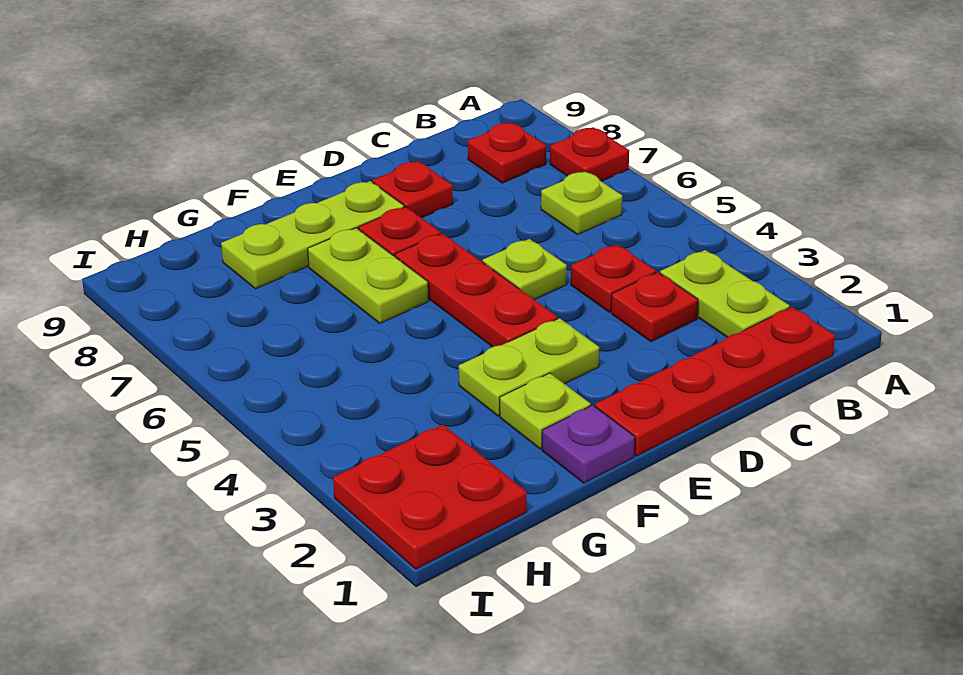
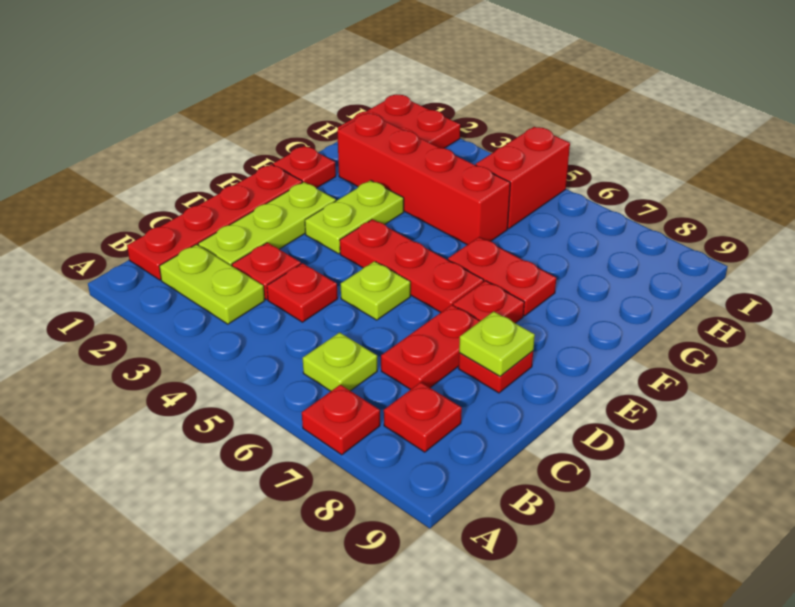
none -> red plate C7:D7 level 1
lime plate E8:G8 level 1 -> lime plate C2:E2 level 1
purple plate F1 level 1 -> red plate F1 level 1
lime plate F2 level 1 -> lime plate D8 level 2
lime plate F6:F7 level 1 -> red plate F6:F7 level 1
none -> red brick G2:G5 level 1
none -> red brick H5:I5 level 1

